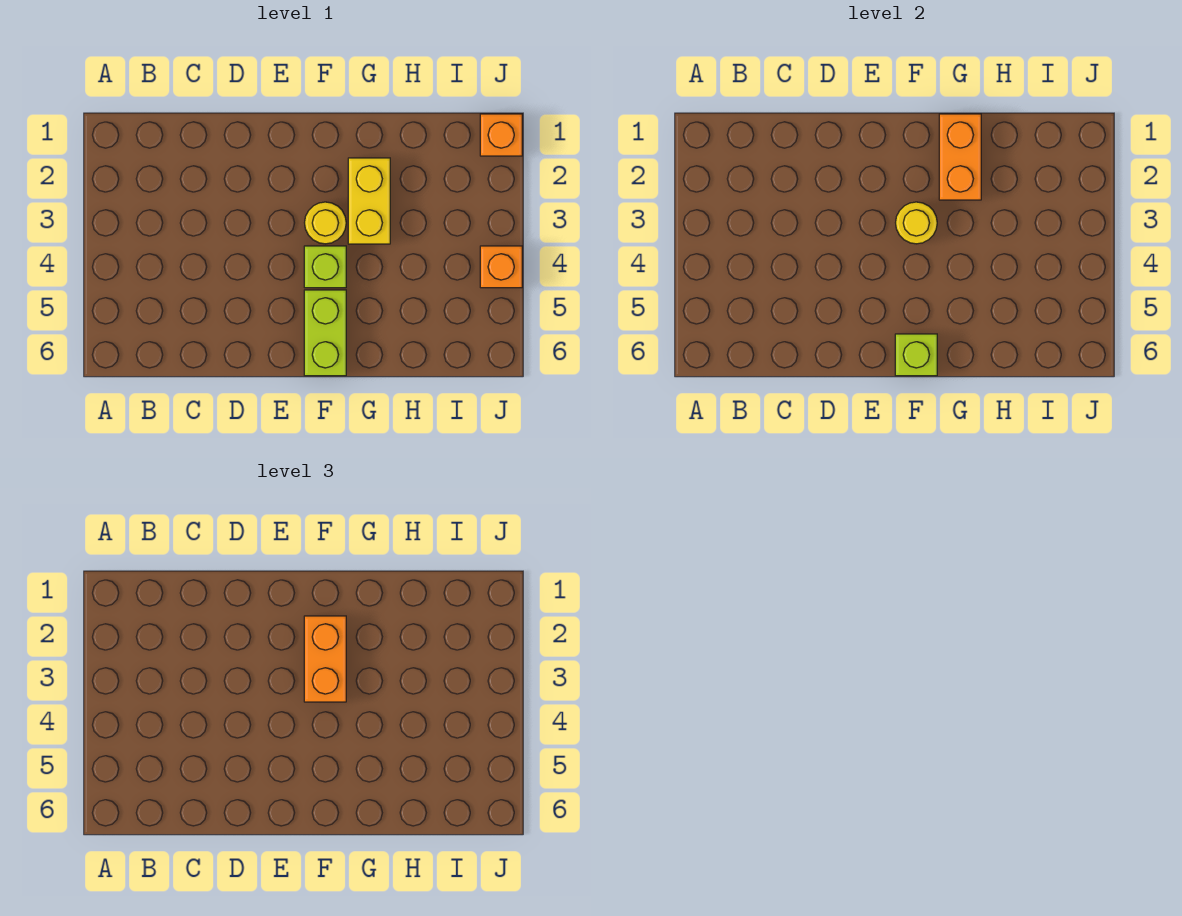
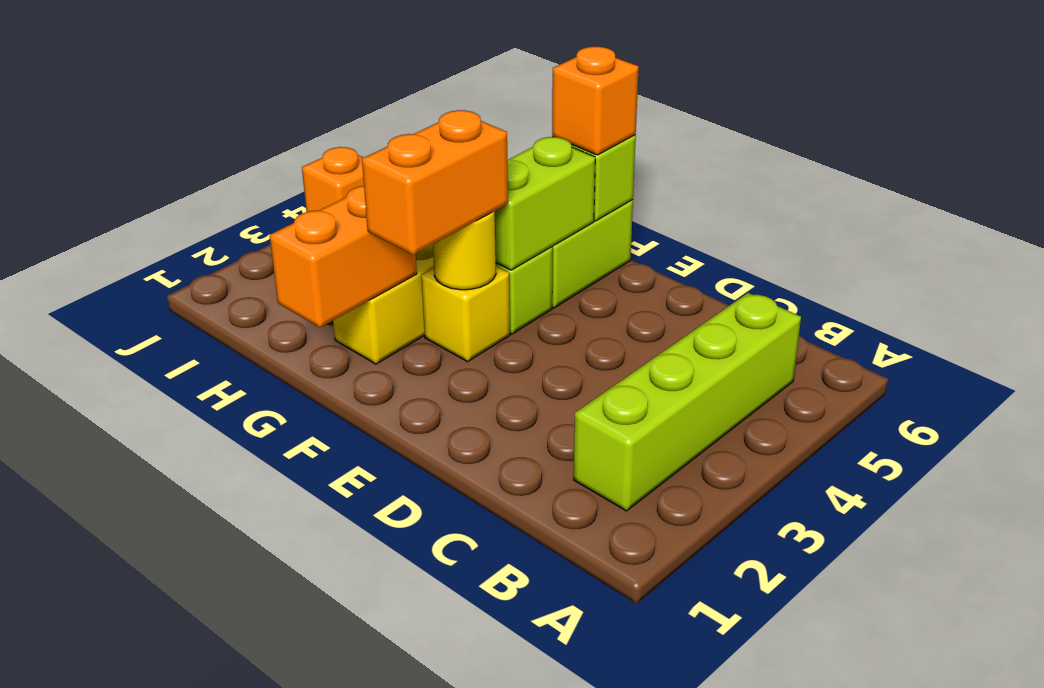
none -> lime brick B2:B5 level 1
yellow round brick F3 level 1 -> yellow brick F3 level 1
none -> lime brick F4:F5 level 2
orange brick J1 level 1 -> orange brick F6 level 3

